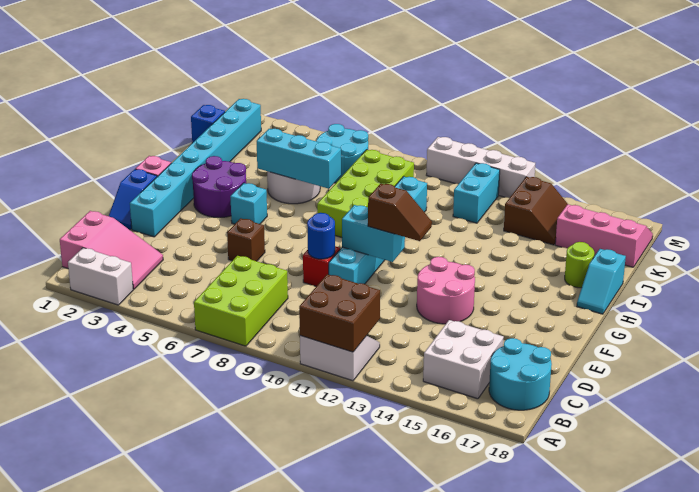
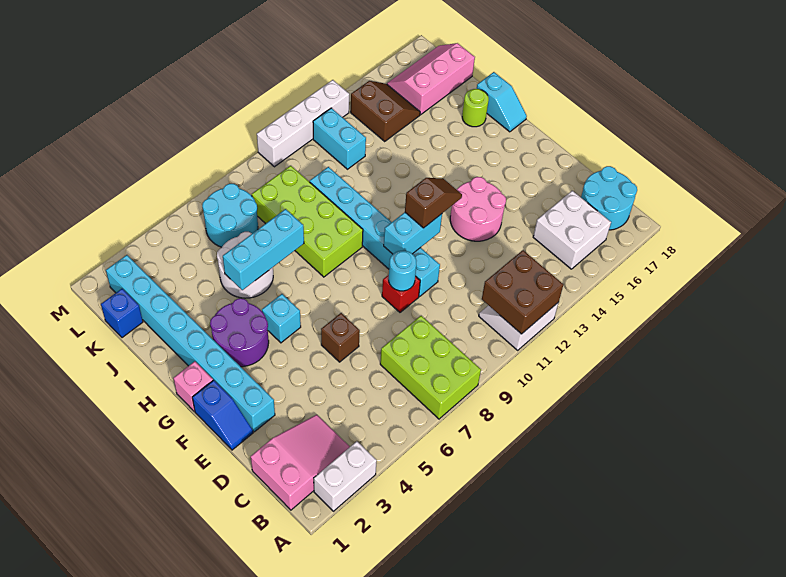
blue round brick E9 level 2 -> cyan round brick E9 level 2

